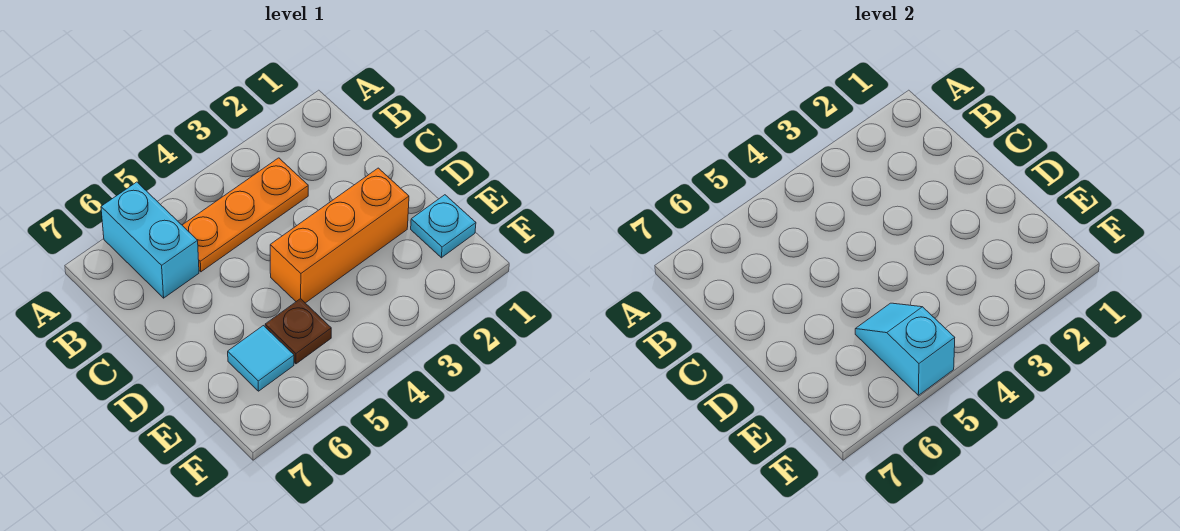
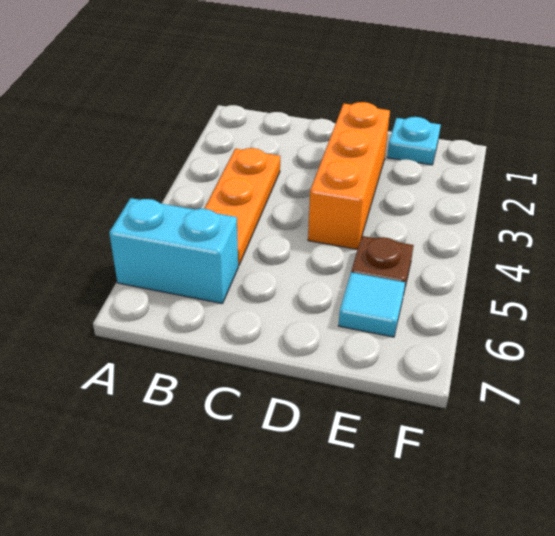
cyan slope E5:F5 level 2 top F -> none

